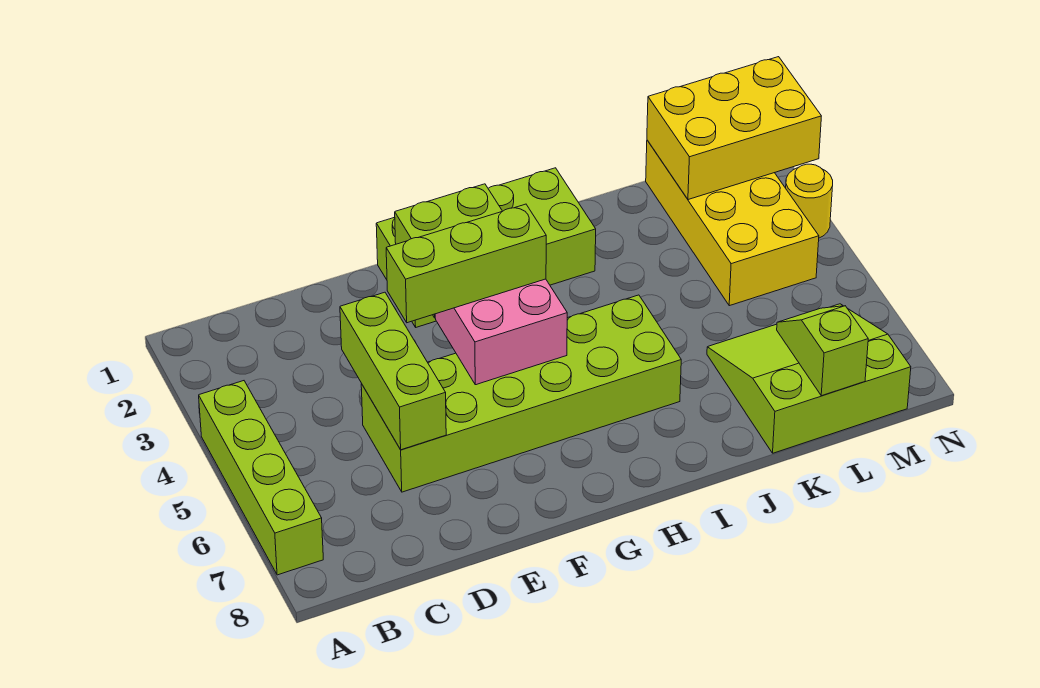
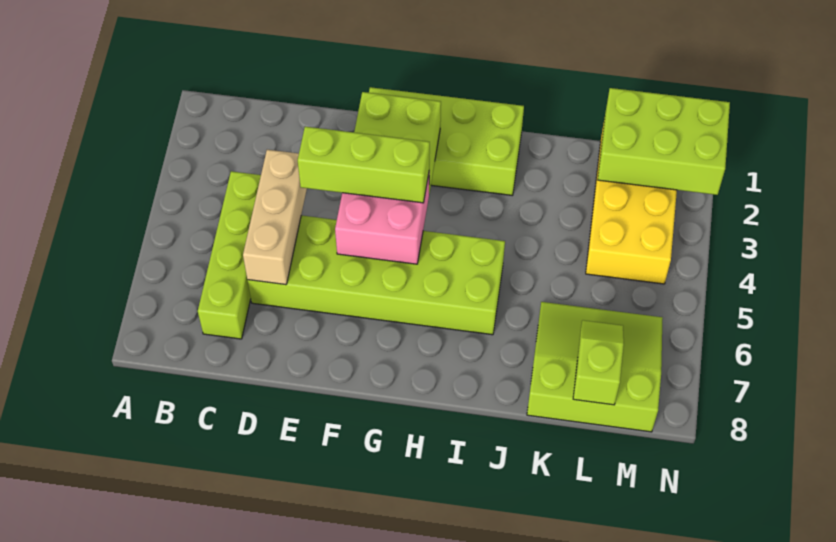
lime brick A4:A7 level 1 -> lime brick C4:C7 level 1
lime brick D4:D6 level 2 -> tan brick D4:D6 level 2
yellow brick L1:N2 level 2 -> lime brick L1:N2 level 2
yellow round brick N3 level 1 -> none

